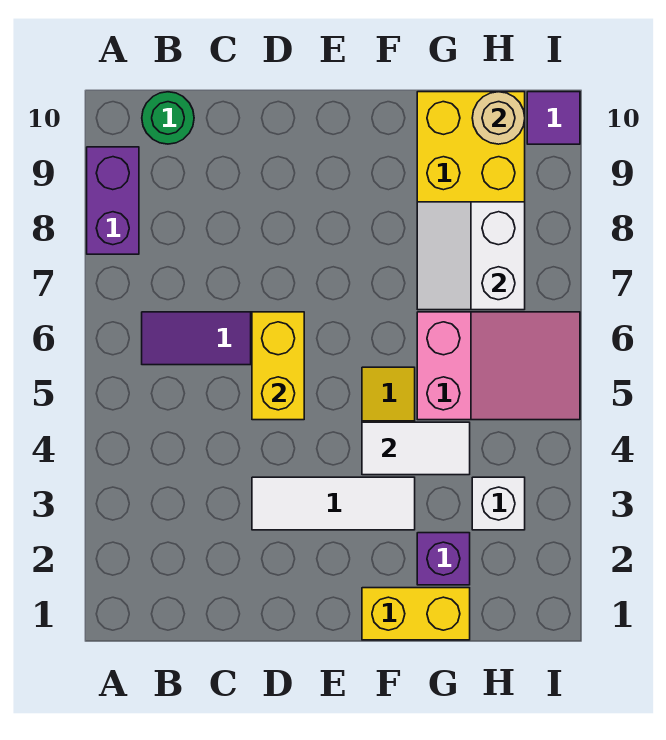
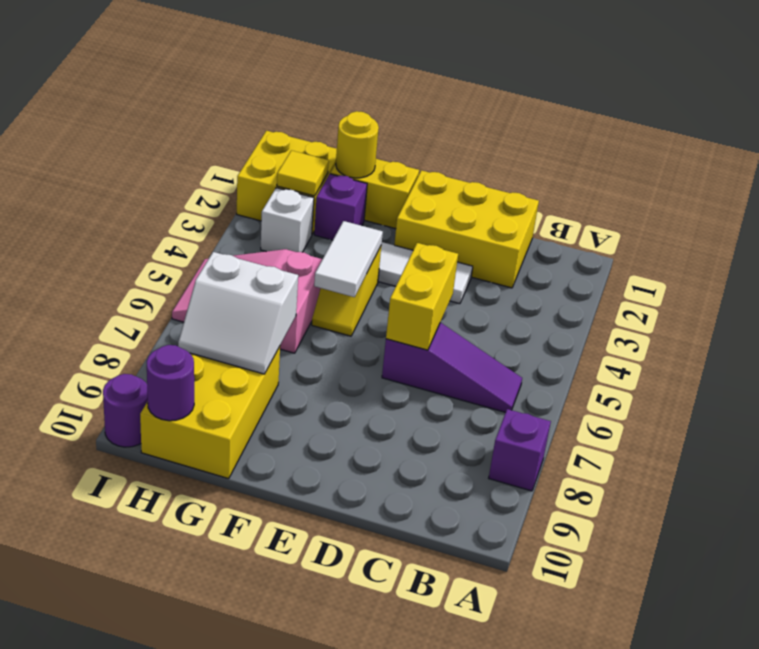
purple brick A8:A9 level 1 -> purple brick A8 level 1
green round brick B10 level 1 -> none
none -> yellow brick C1:E2 level 1
white tile F4:G4 level 2 -> white tile F4:F5 level 2
none -> yellow round brick G1 level 2
white slope G7:H8 level 2 top H -> white slope G7:H8 level 2 top 7
none -> yellow brick H1:I2 level 1
none -> yellow tile H2 level 2
tan round brick H10 level 2 -> purple round brick H10 level 2
purple tile I10 level 1 -> purple round brick I10 level 1

